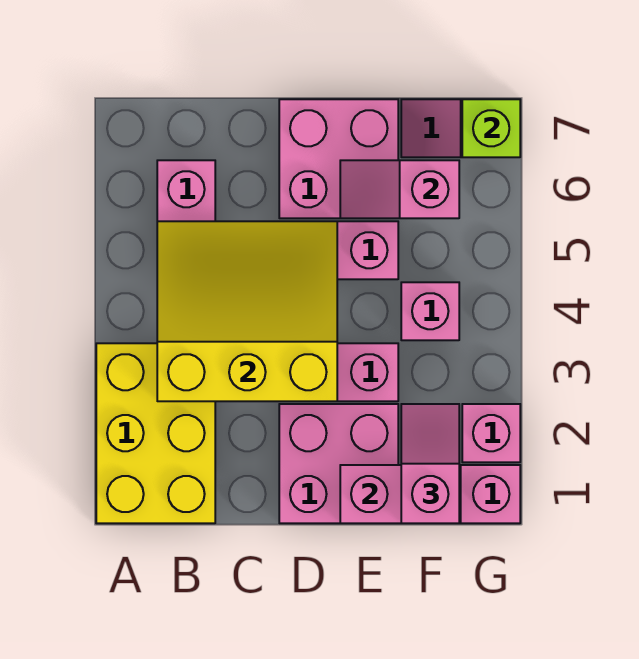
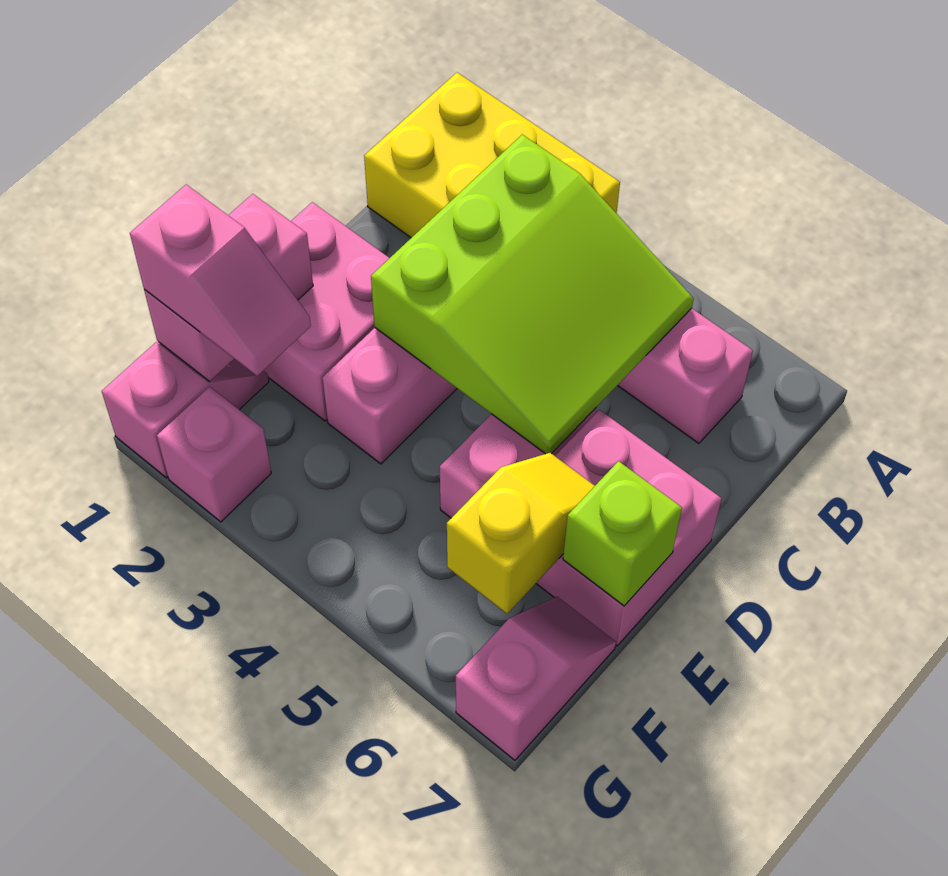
yellow slope B3:D5 level 2 top 3 -> lime slope B3:D5 level 2 top 3
pink slope E6:F6 level 2 top F -> yellow slope E6:F6 level 2 top F
pink brick F4 level 1 -> none
lime brick G7 level 2 -> lime brick E7 level 2

